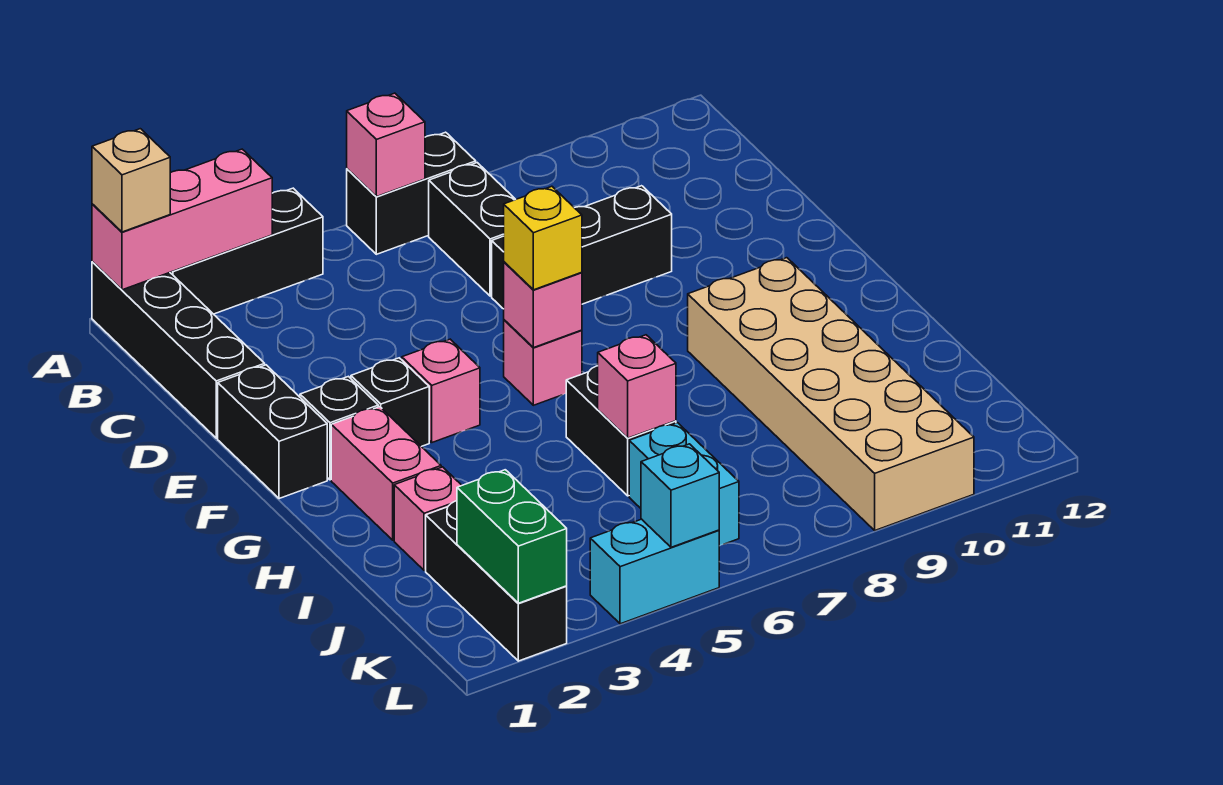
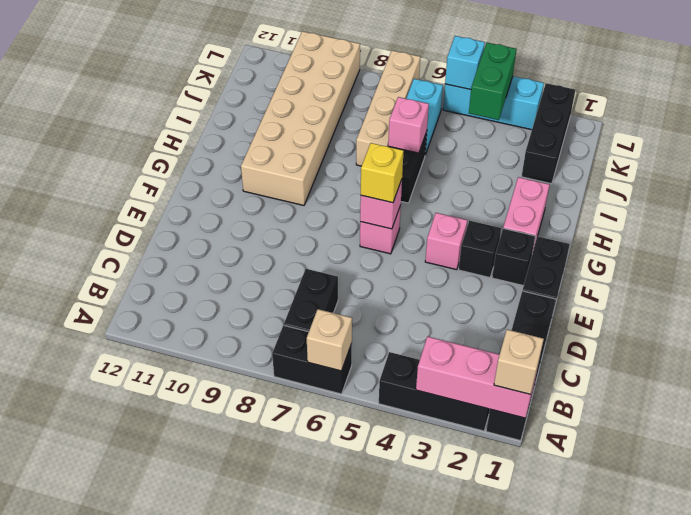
pink brick A6 level 2 -> tan brick A6 level 2
black brick D7:D9 level 1 -> none
pink brick I2 level 1 -> none
none -> tan brick I7:L7 level 1
green brick K2:L2 level 2 -> green brick K4:L4 level 2
cyan brick L4:L5 level 1 -> cyan brick L3:L5 level 1

